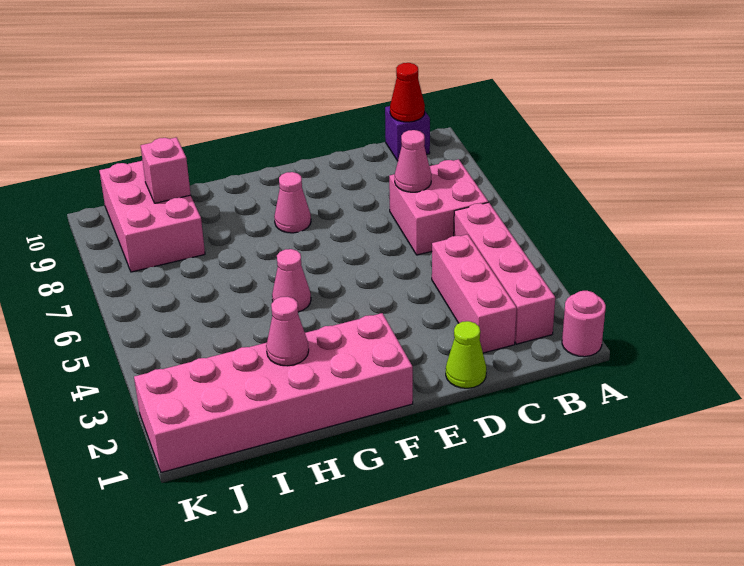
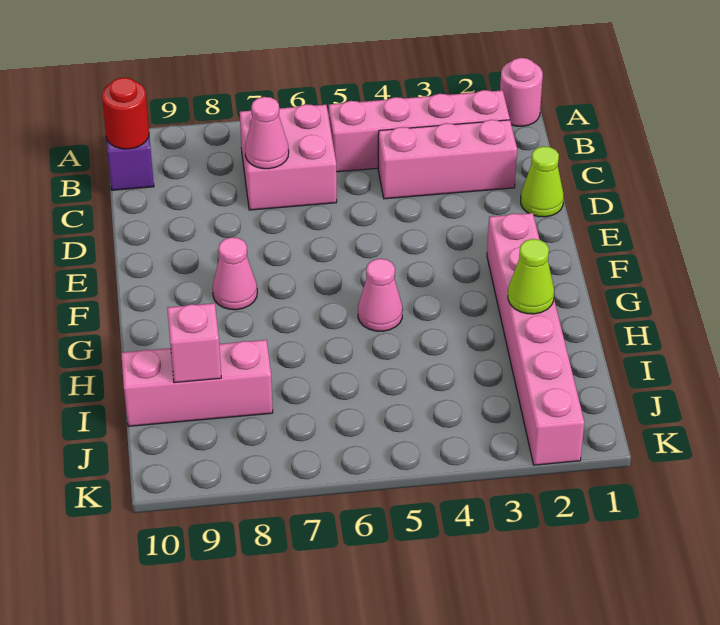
red cone B10 level 2 -> red round brick B10 level 2
pink brick F1:K2 level 1 -> pink brick F2:K2 level 1
pink cone H2 level 2 -> lime cone H2 level 2
pink brick I8:J10 level 1 -> pink brick I8:I10 level 1

